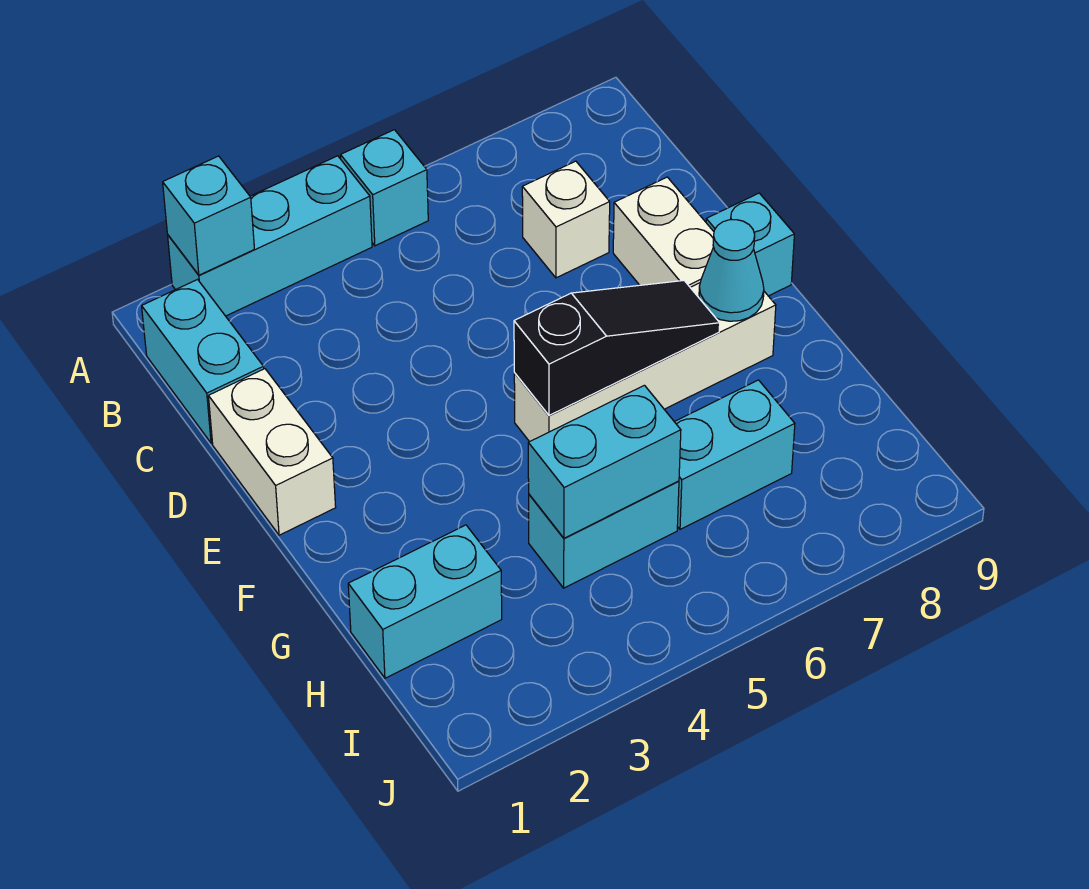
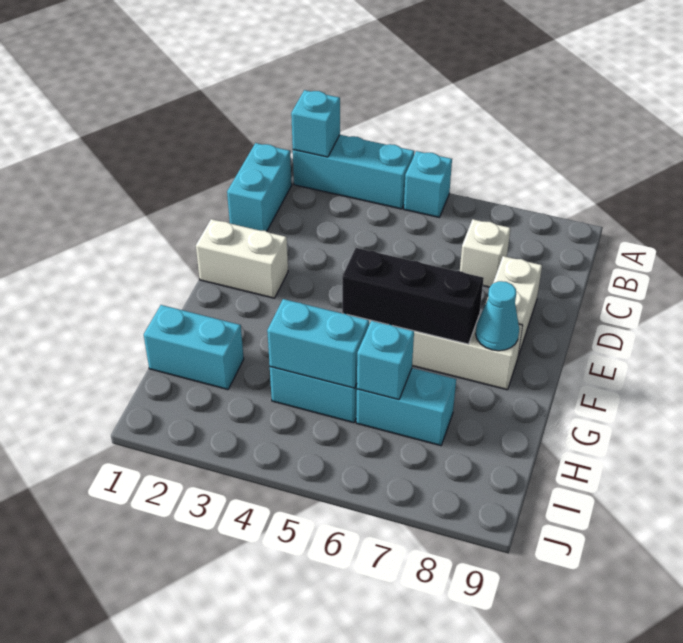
white brick D1:E1 level 1 -> white brick E1:E2 level 1
cyan brick E9 level 1 -> cyan brick H6 level 2
black slope F5:F7 level 2 top 5 -> black brick F5:F7 level 2

